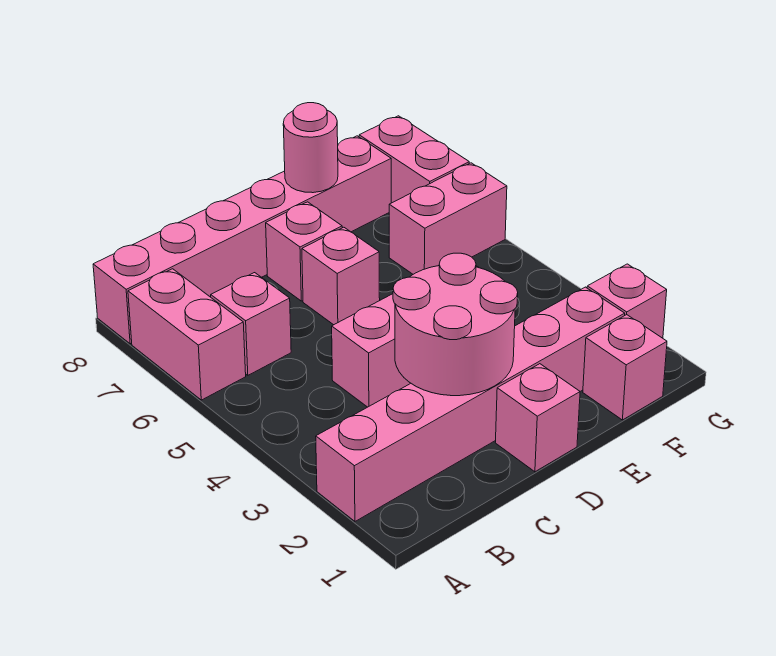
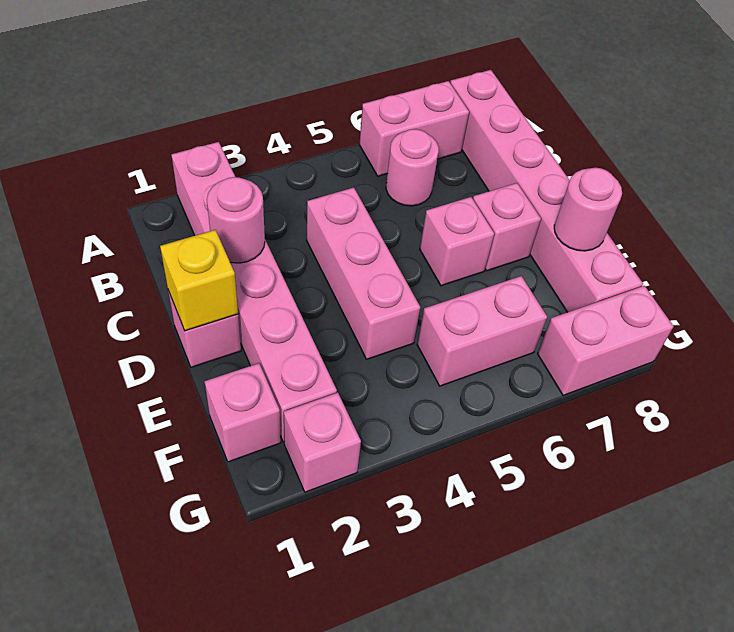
pink brick B6 level 1 -> pink round brick B6 level 1
pink round brick C2:D3 level 2 -> pink round brick C2 level 2
none -> yellow brick D1 level 2
pink brick F6:G6 level 1 -> pink brick F5:F6 level 1

